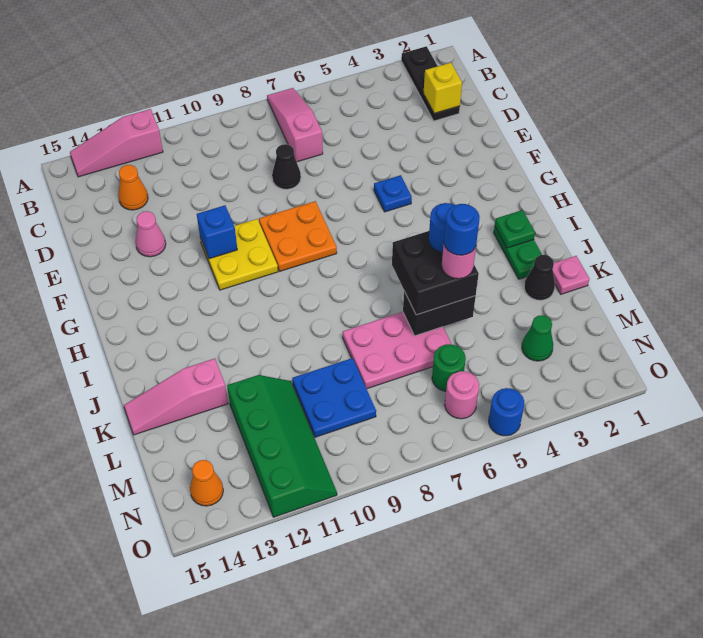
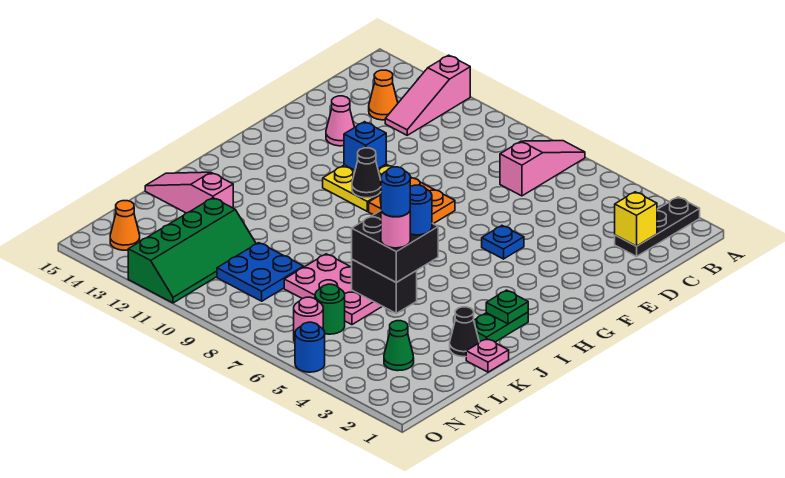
pink slope A12:A14 level 1 top 12 -> pink slope A12:C12 level 1 top A
black cone D8 level 1 -> black cone G10 level 2

